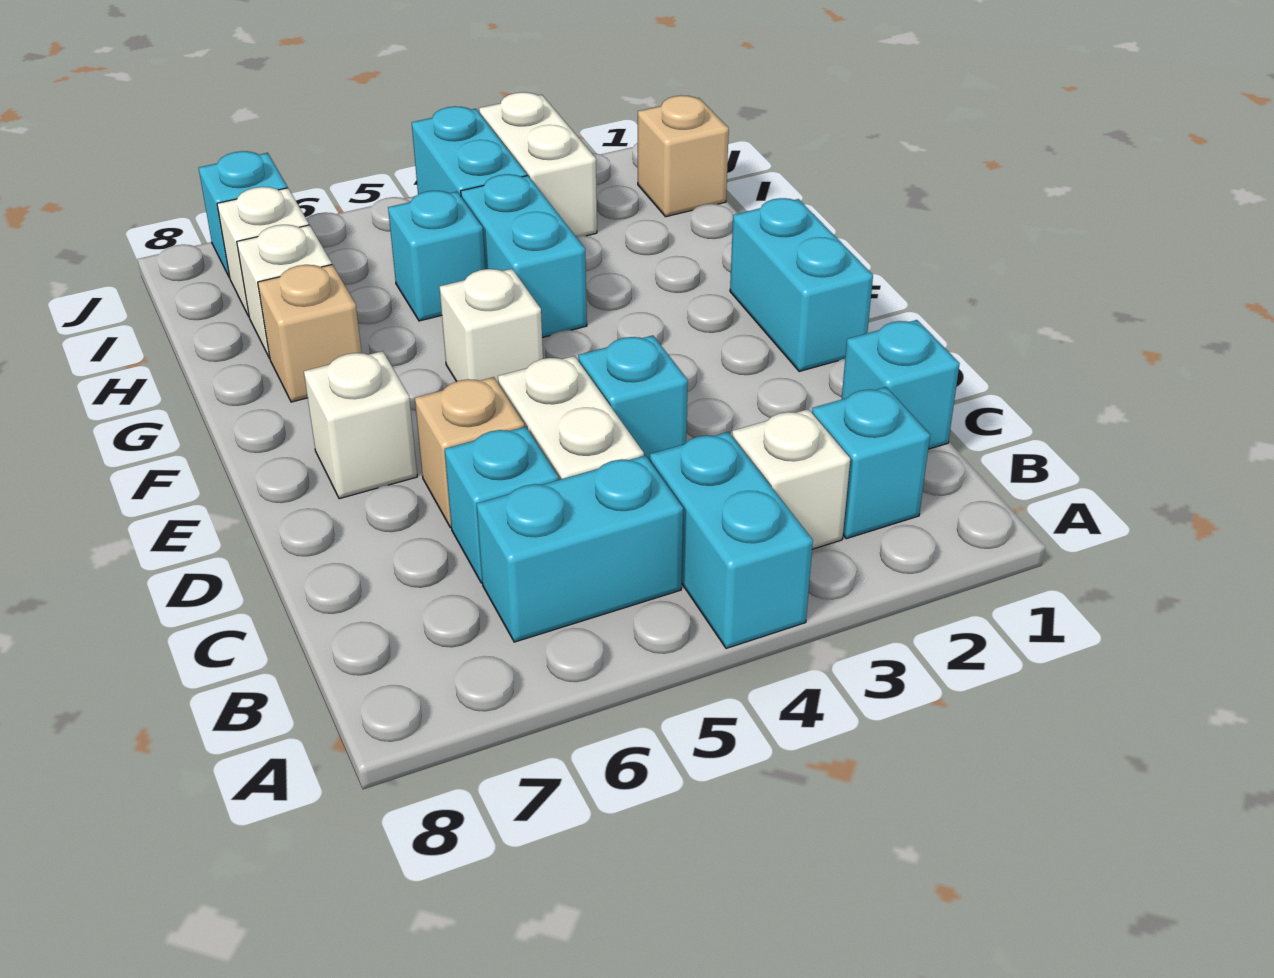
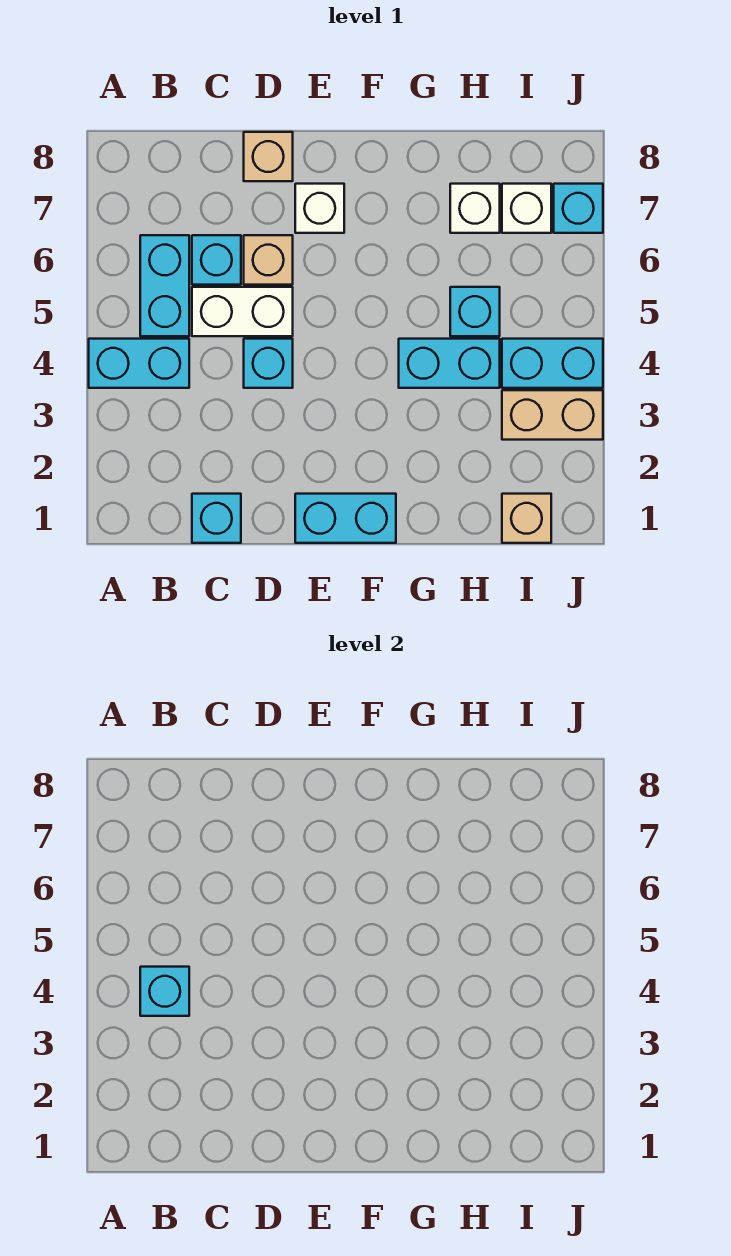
cyan brick B2 level 1 -> cyan brick B4 level 2
white brick B3 level 1 -> none
white brick F5 level 1 -> none
tan brick G7 level 1 -> tan brick D8 level 1
white brick I3:J3 level 1 -> tan brick I3:J3 level 1

